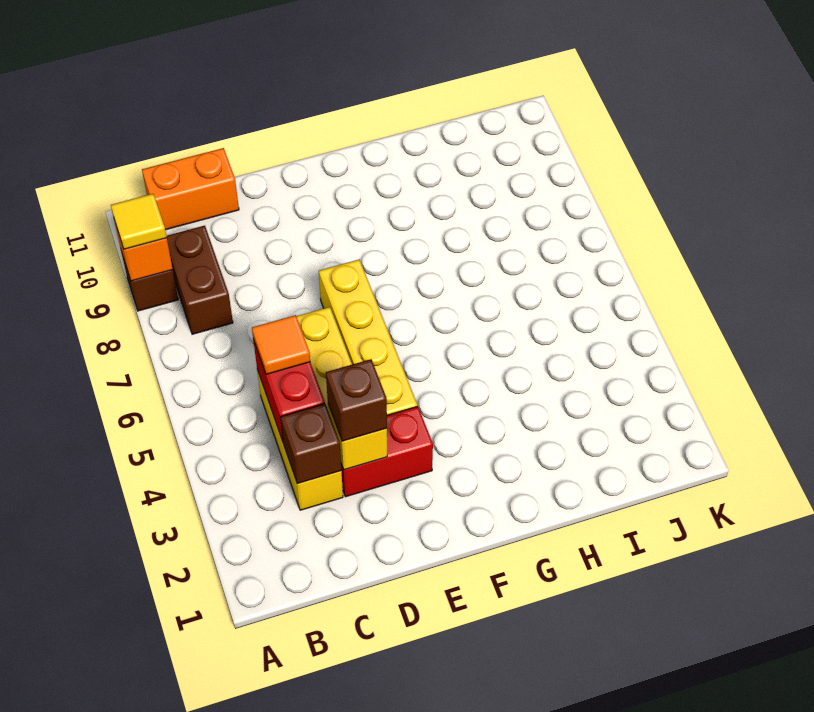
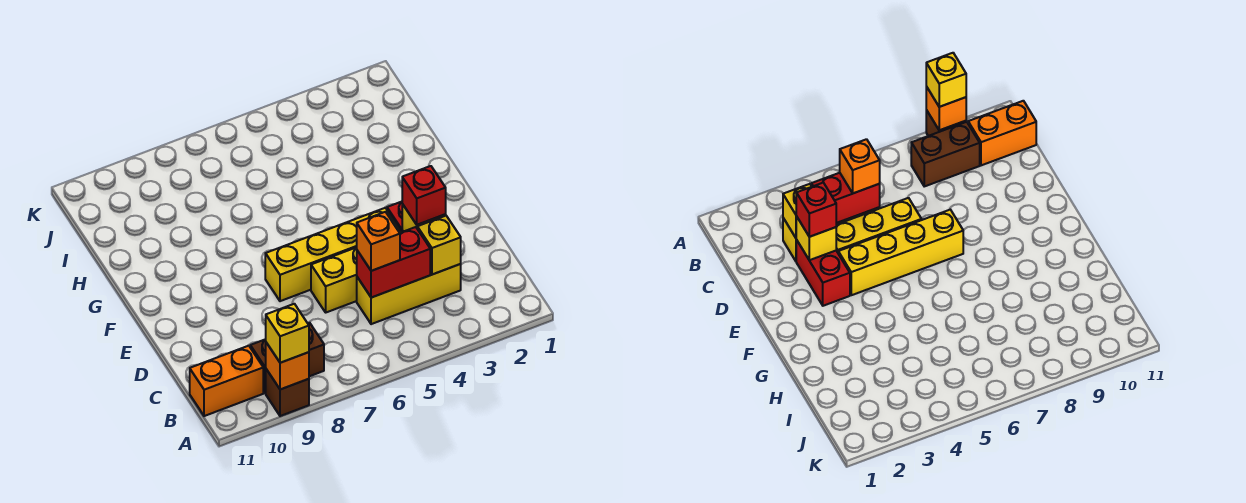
yellow tile A9 level 3 -> yellow brick A9 level 3
orange brick B11:C11 level 1 -> orange brick B10:B11 level 1
brown brick C3 level 2 -> yellow brick C3 level 2
orange tile C5 level 3 -> orange brick C5 level 3
brown brick D3 level 3 -> red brick D3 level 3

